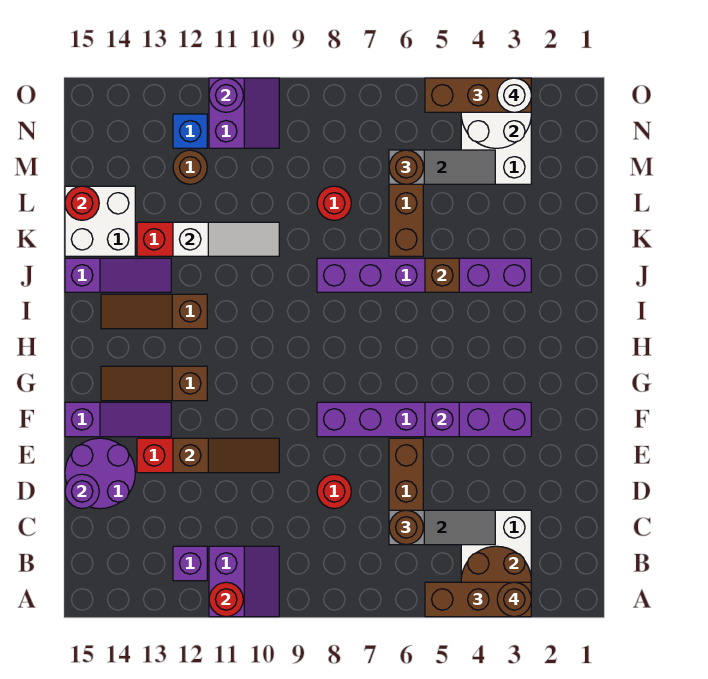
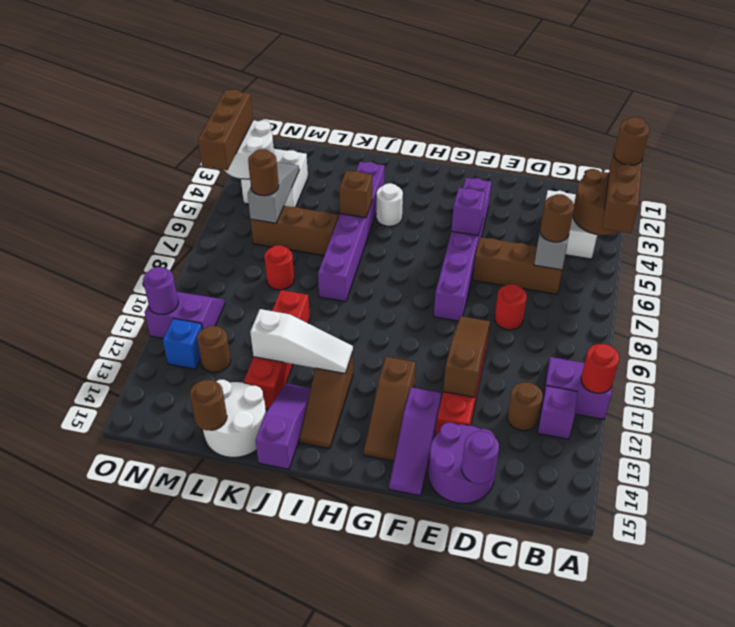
none -> brown round brick C12 level 1
purple slope F13:F15 level 1 top 15 -> purple slope F13:F15 level 1 top 13
white slope K10:K12 level 2 top 12 -> white slope I12:K12 level 2 top K
white brick K14:L15 level 1 -> white round brick K14:L15 level 1
red round brick L15 level 2 -> brown round brick L15 level 2
white round brick O3 level 4 -> white round brick I4 level 1

